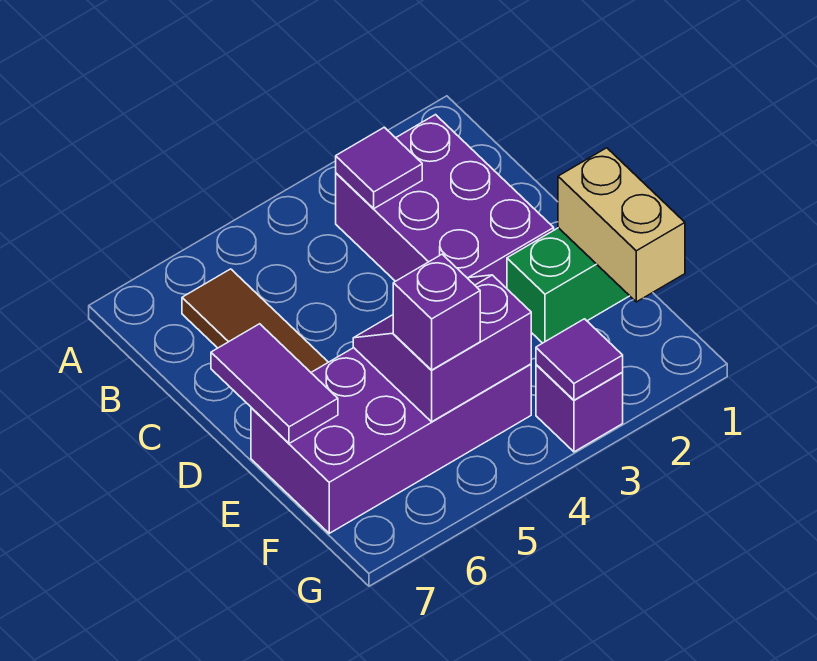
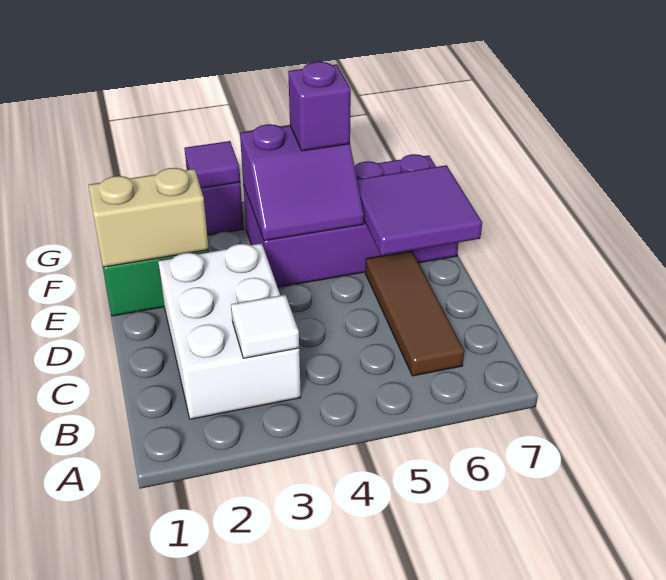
purple brick B2:D3 level 1 -> white brick B2:D3 level 1
purple tile B3 level 2 -> white tile B3 level 2
purple tile D7:E7 level 2 -> purple tile D6:E7 level 2
tan brick E1:F1 level 2 -> tan brick E1:E2 level 2

